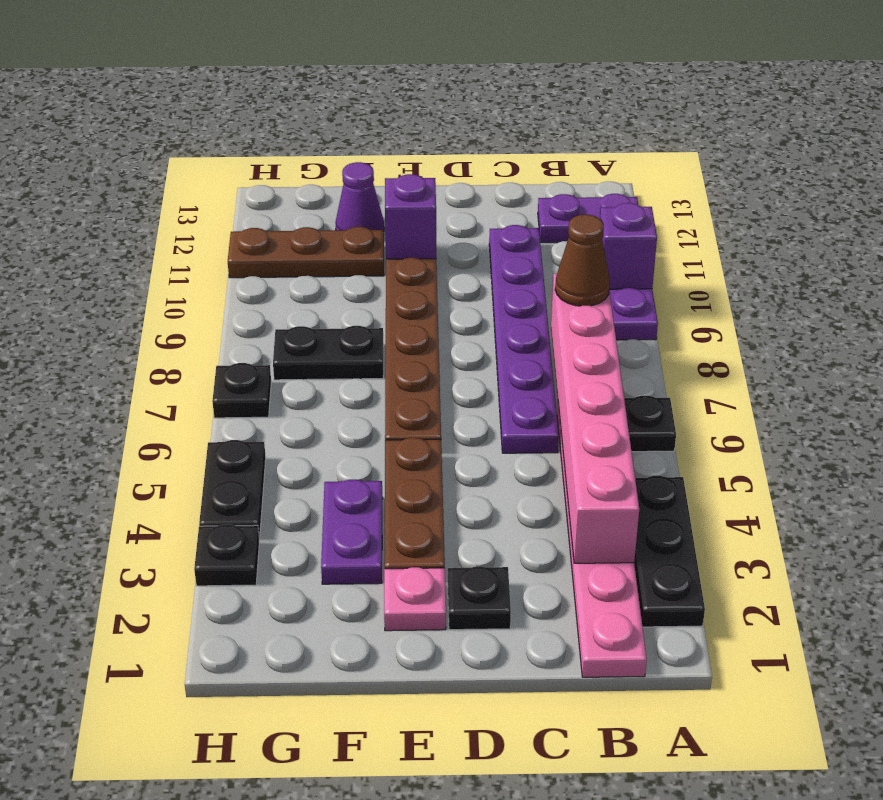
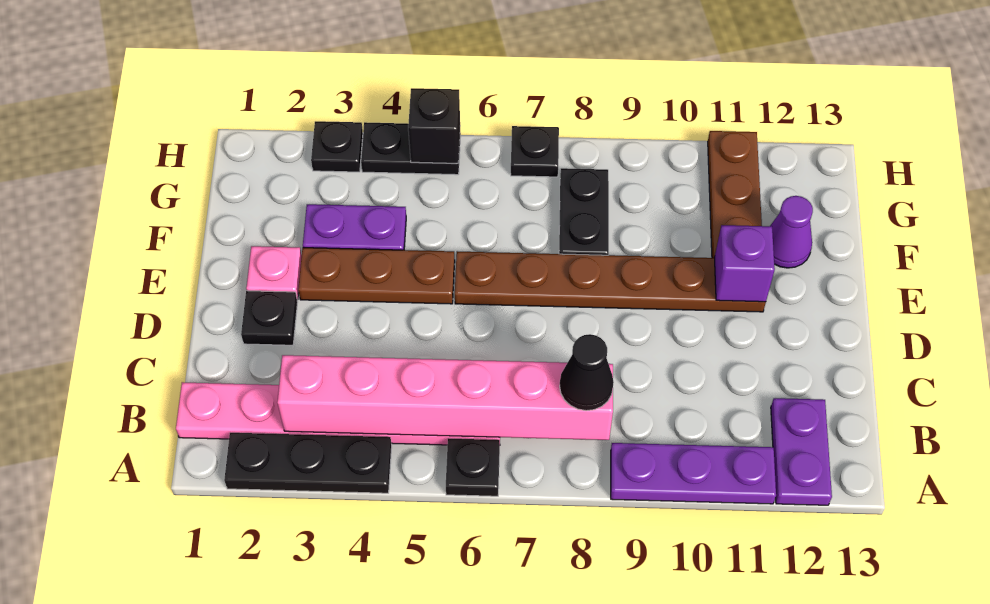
purple brick A10 level 2 -> none
brown cone B8 level 3 -> black cone B8 level 3
purple plate C6:C11 level 1 -> none
none -> black brick H5 level 2

